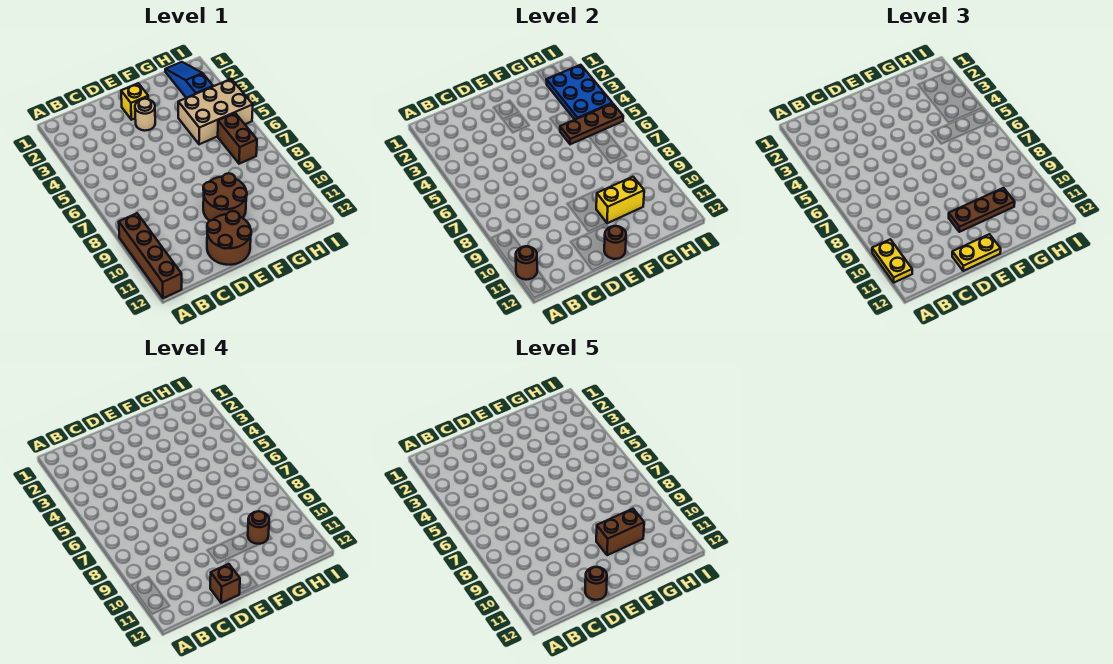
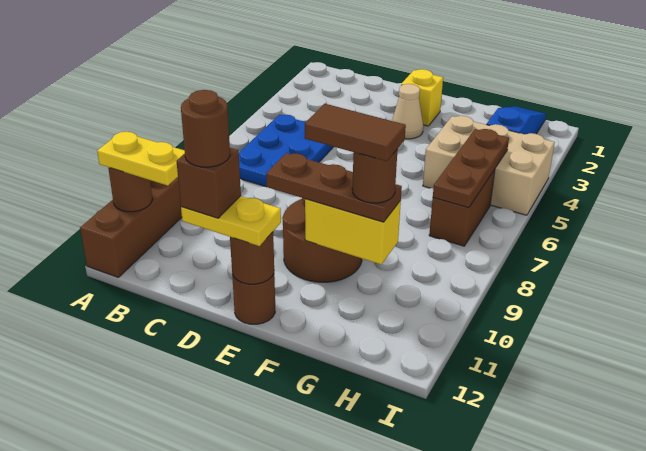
yellow plate A10:A11 level 3 -> yellow plate A11:B11 level 3
brown round brick D11:E12 level 1 -> brown round brick E12 level 1
tan round brick E3 level 1 -> tan cone E3 level 1
brown brick F10:G10 level 5 -> brown tile F10:G10 level 5
brown plate G5:I5 level 2 -> brown plate H5:H7 level 2
blue plate H2:I4 level 2 -> blue plate B5:C7 level 1

